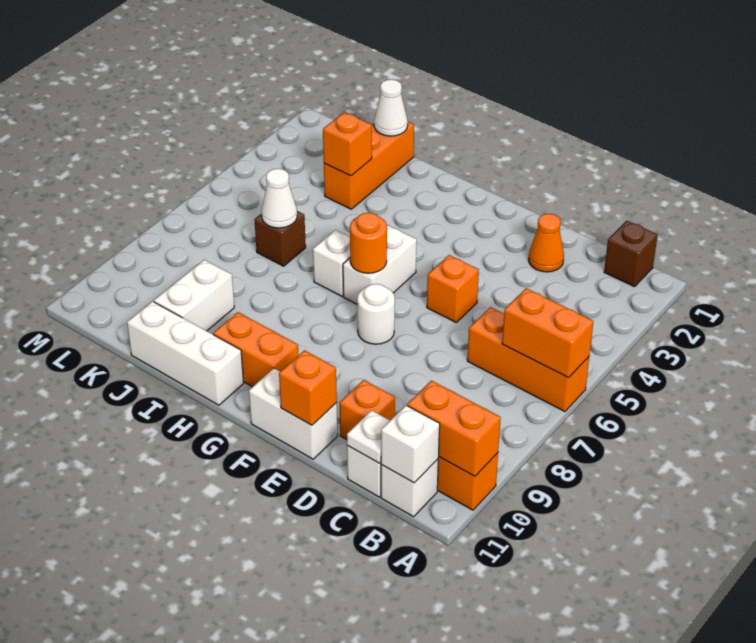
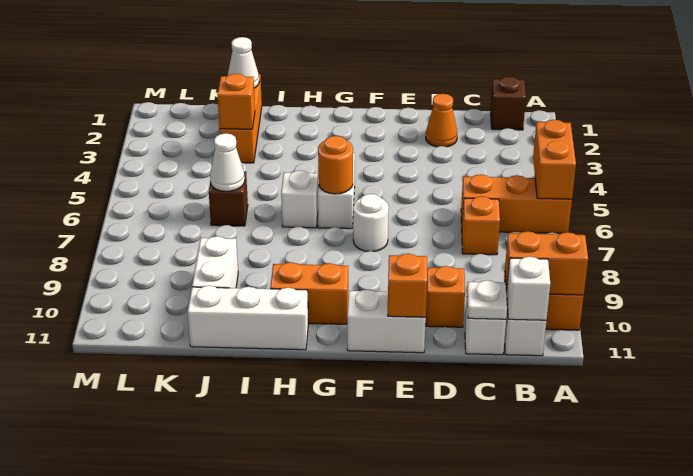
orange brick A6:B6 level 2 -> orange brick A5:A6 level 2
orange brick E5 level 1 -> orange brick C7 level 1

